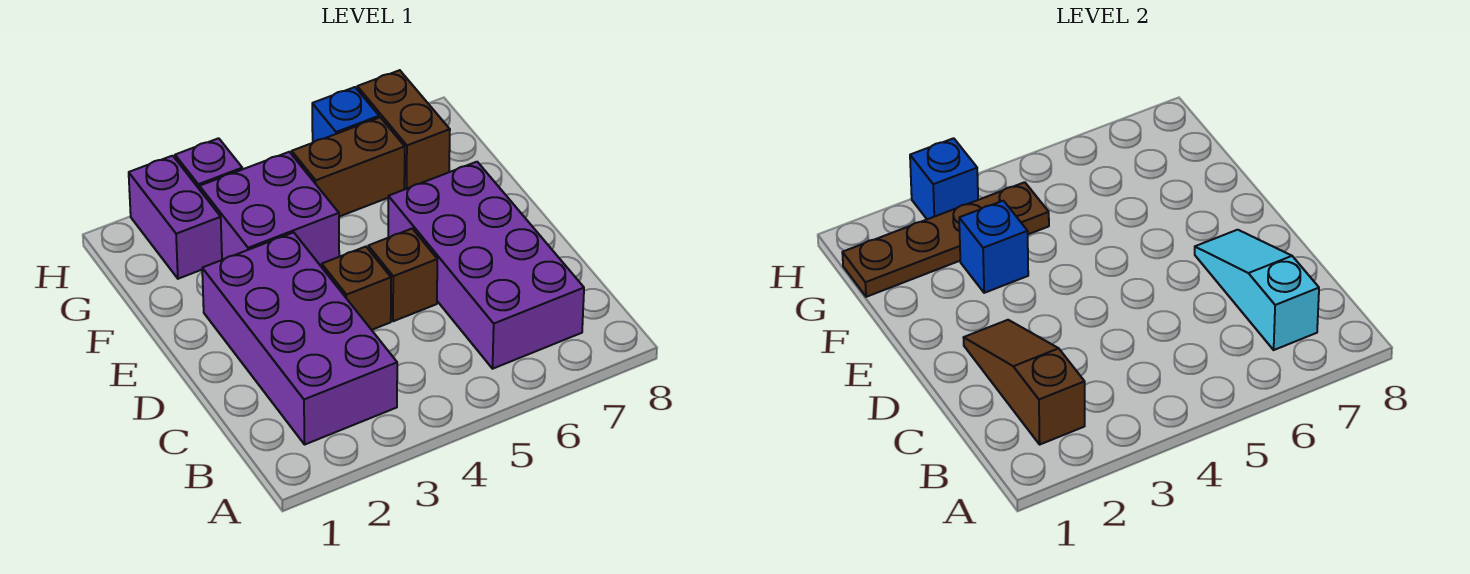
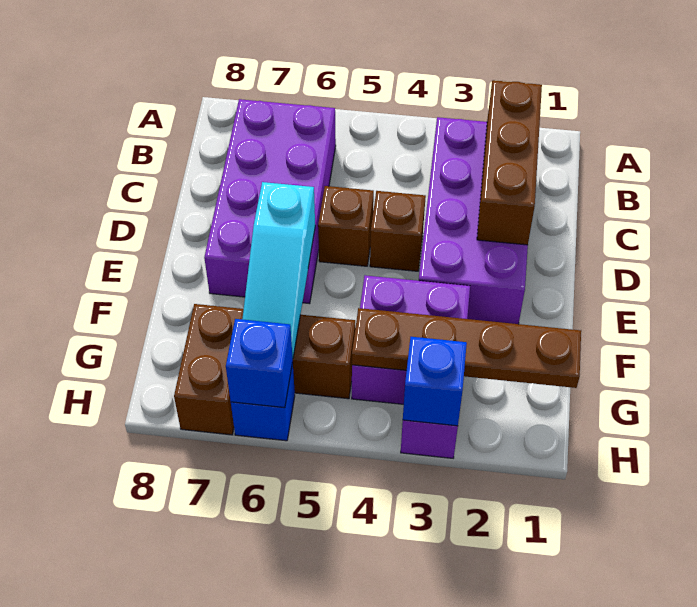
brown slope B2:D2 level 2 top B -> brown brick B2:D2 level 2
cyan slope B7:D7 level 2 top B -> cyan slope E6:G6 level 2 top E
blue brick F3 level 2 -> blue brick H6 level 2
purple brick G2:H2 level 1 -> none

